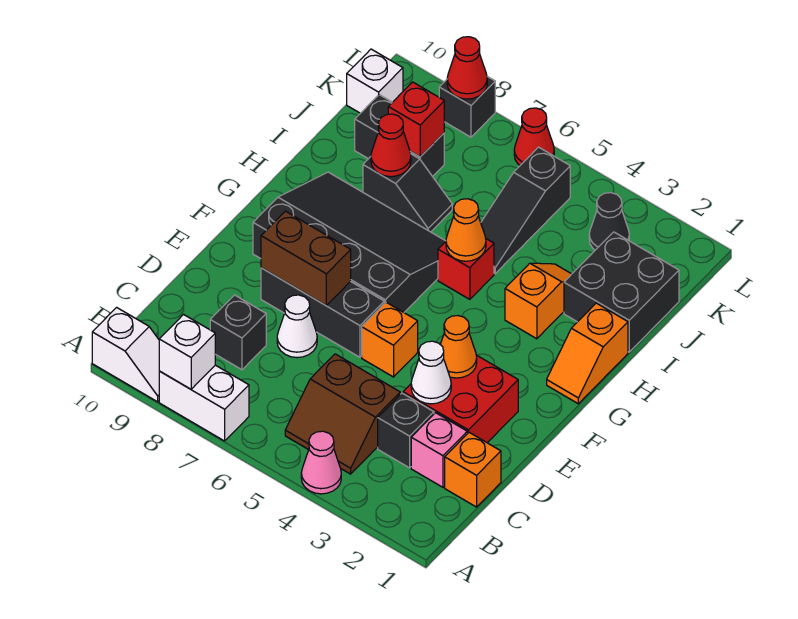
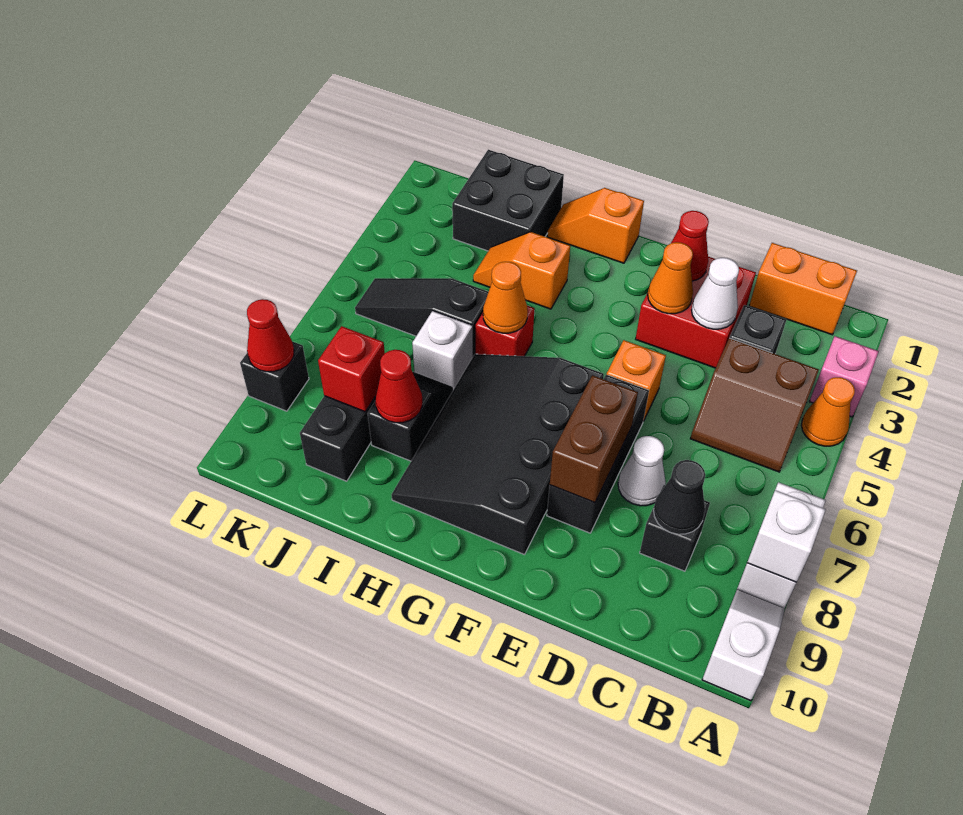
pink cone A4 level 1 -> orange cone A4 level 1
brown slope B4:C5 level 1 top C -> brown slope B4:C5 level 1 top 4
orange brick C1 level 1 -> orange brick B1:C1 level 1
pink brick C2 level 1 -> pink brick A3 level 1
orange slope G1:H1 level 1 top H -> orange slope G1:H1 level 1 top G
black slope I5:K5 level 1 top K -> black slope I5:K5 level 1 top I
black cone K3 level 1 -> black cone C8 level 2
white brick K10 level 1 -> white brick I6 level 1
red cone L6 level 1 -> red cone E2 level 2

